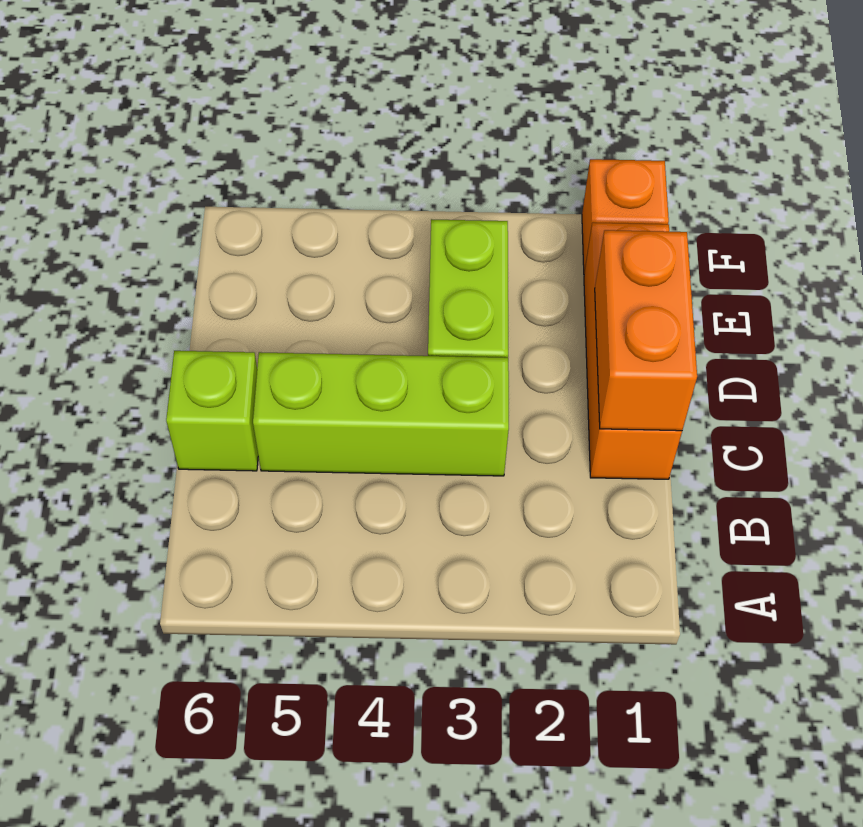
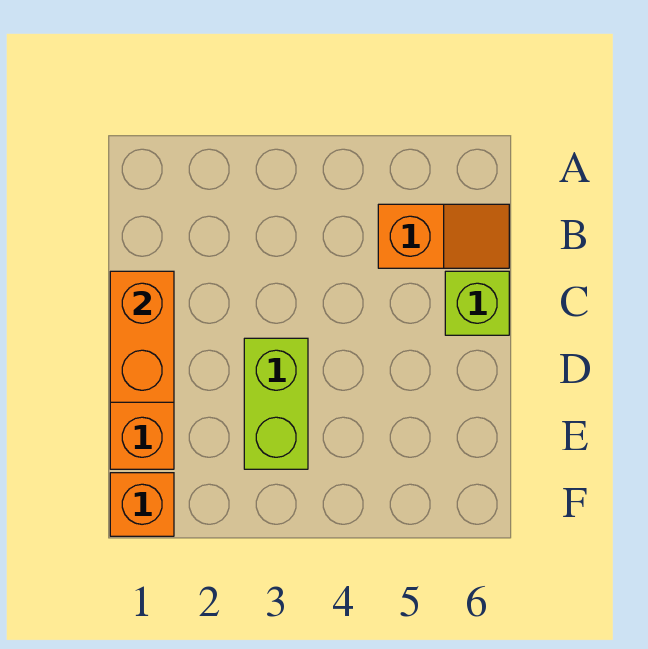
none -> orange slope B5:B6 level 1 top 5
lime brick C3:C5 level 1 -> none

